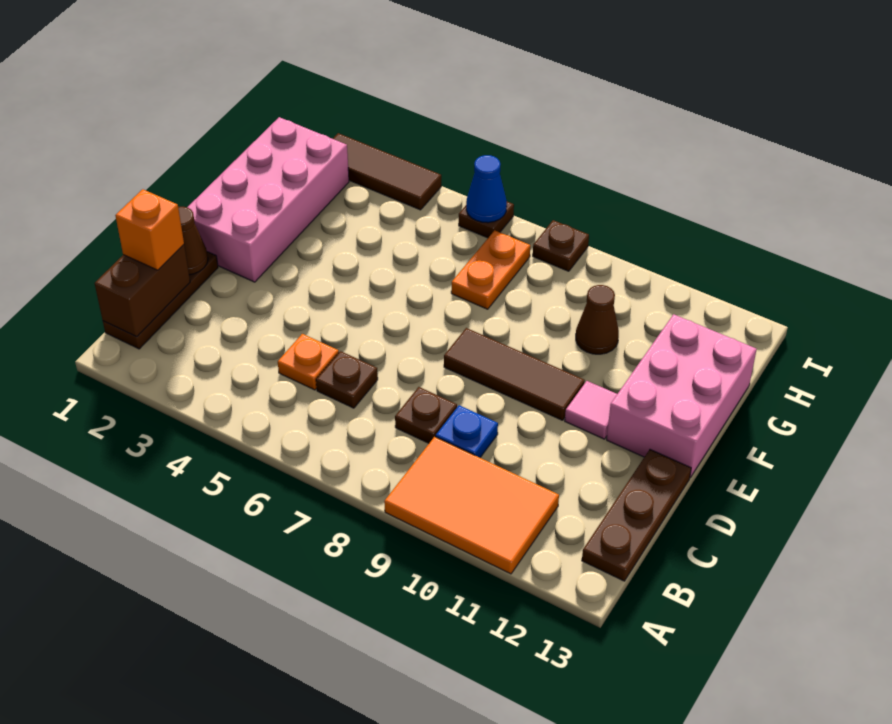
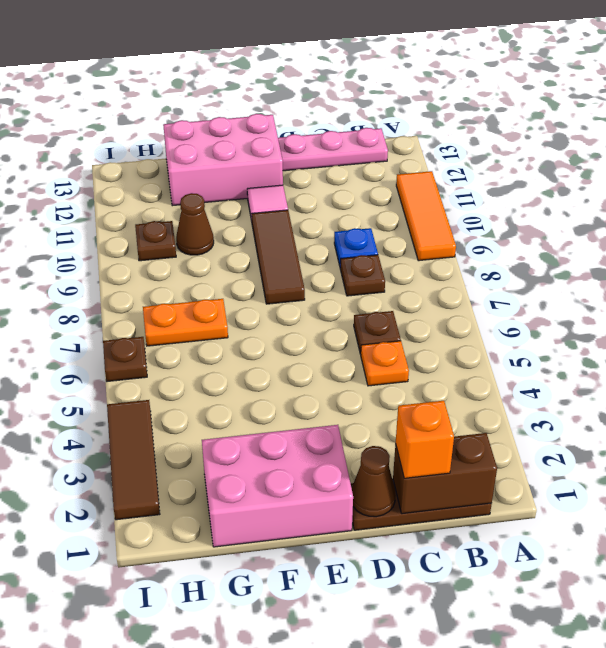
orange tile A9:B11 level 1 -> orange tile A9:A11 level 1
brown plate B13:D13 level 1 -> pink plate B13:D13 level 1
pink brick E1:H2 level 1 -> pink brick E1:G2 level 1
blue cone I6 level 2 -> none
brown plate I8 level 1 -> brown plate H10 level 1

